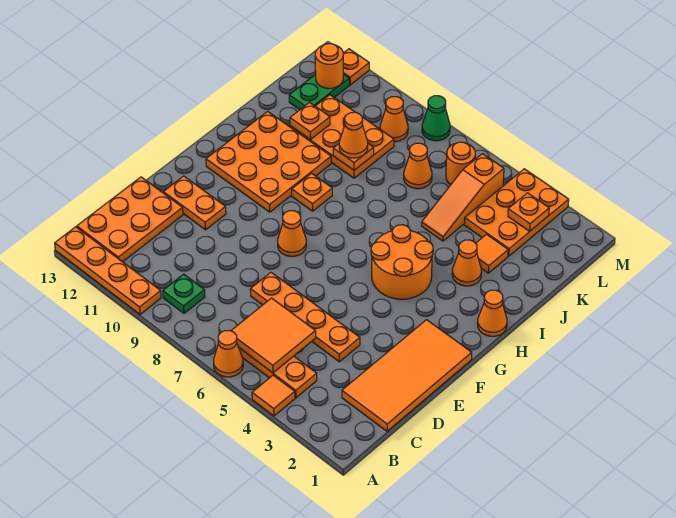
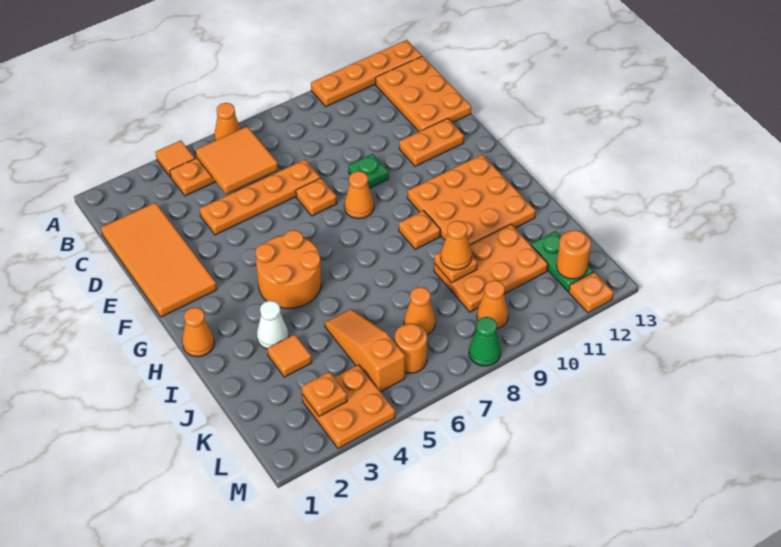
green plate B9 level 1 -> green plate E9 level 1
orange cone I3 level 1 -> white cone I3 level 1
orange plate J11 level 2 -> orange plate E7 level 1
orange plate K3:M4 level 1 -> orange plate L3:M4 level 1

